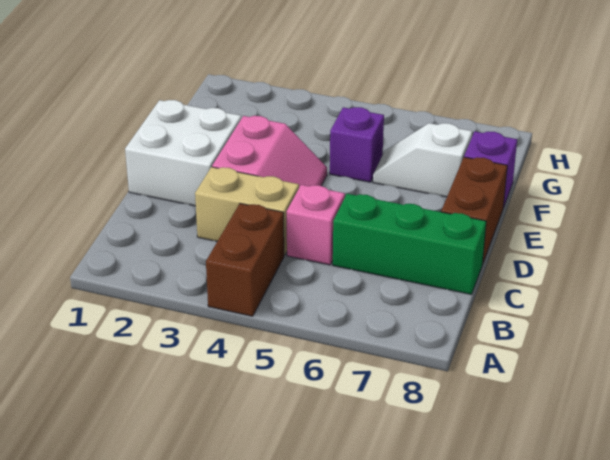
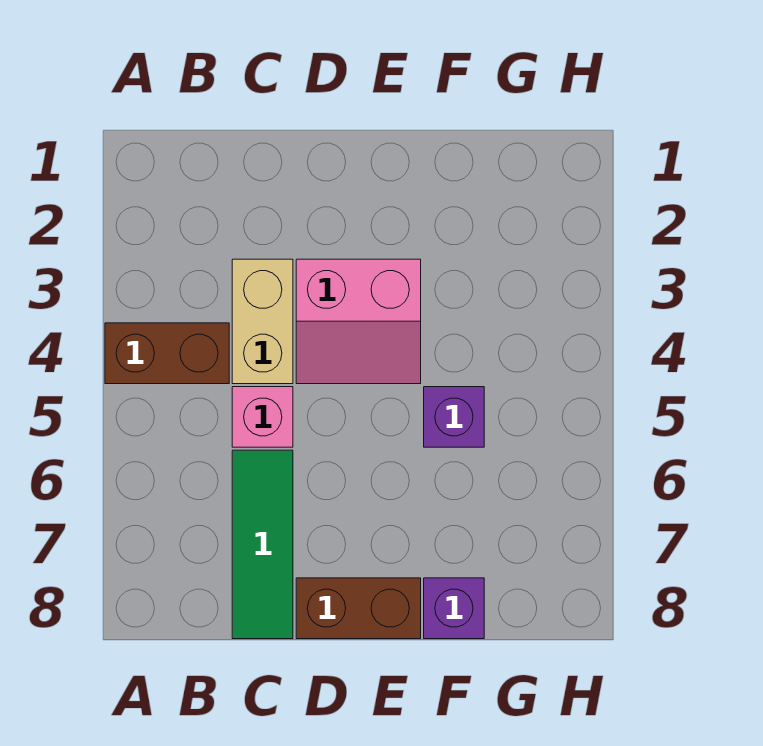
green brick C6:C8 level 1 -> green tile C6:C8 level 1
white brick D1:E2 level 1 -> none
white slope F6:F7 level 1 top 7 -> none

